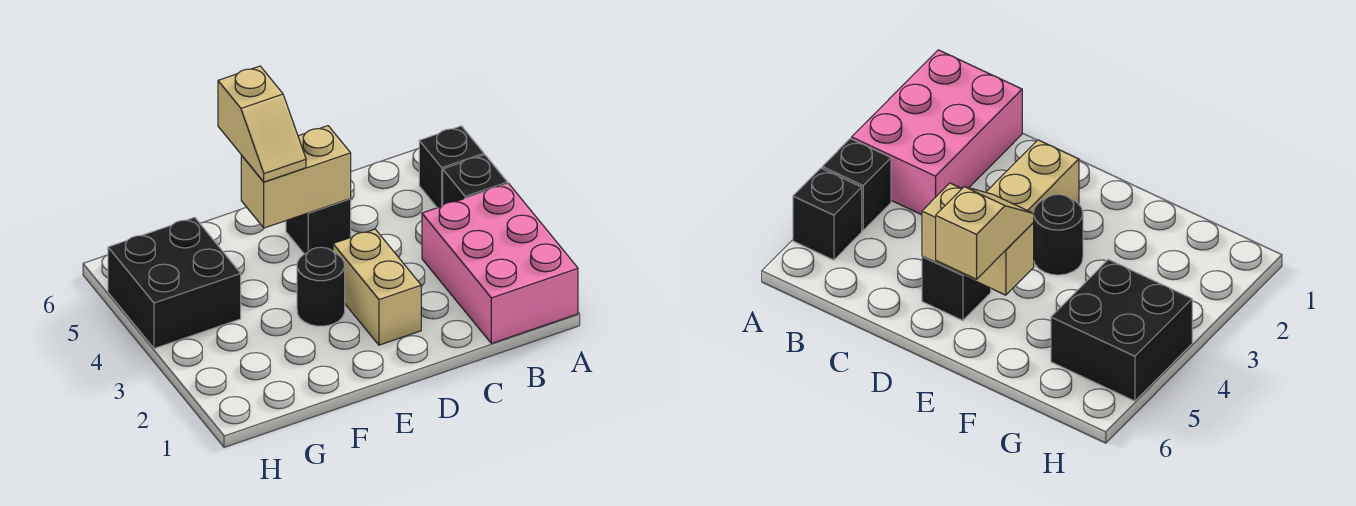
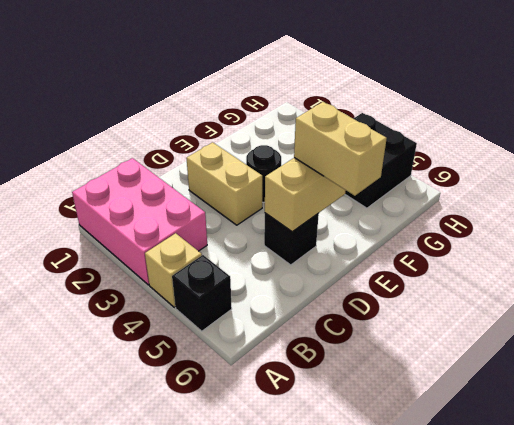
black brick A4 level 1 -> tan brick A4 level 1
tan slope E5:E6 level 3 top 6 -> tan brick E5:E6 level 3

